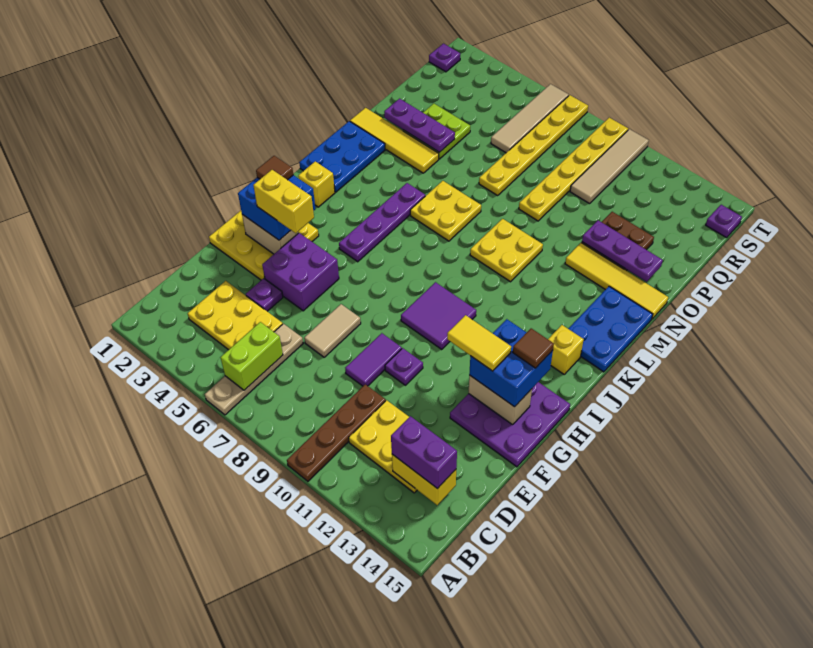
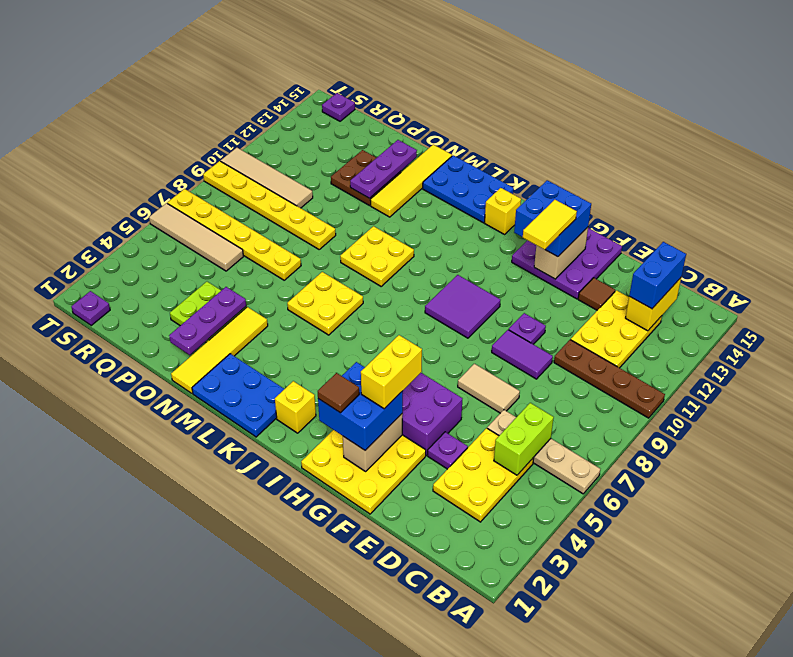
lime brick B6:C6 level 2 -> lime brick C5:C6 level 2
purple brick C13:C14 level 3 -> blue brick C13:C14 level 3
brown tile H14 level 4 -> brown tile E13 level 1
purple plate I5:L5 level 1 -> none

